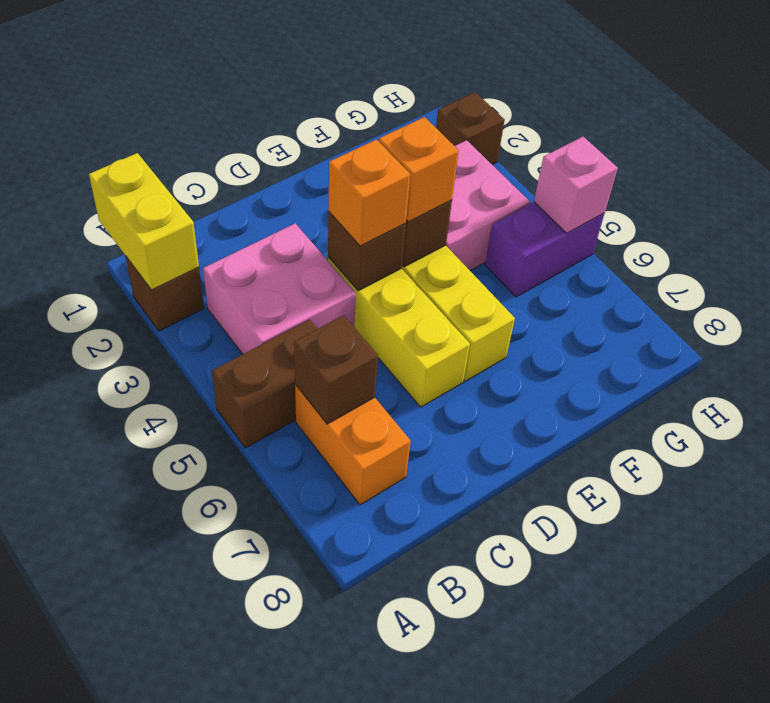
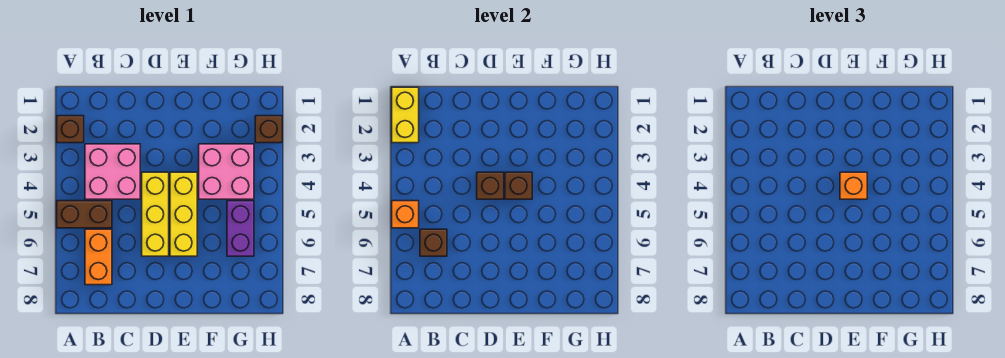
orange brick D4 level 3 -> orange brick A5 level 2
purple brick G5:H5 level 1 -> purple brick G5:G6 level 1
pink brick H5 level 2 -> none

